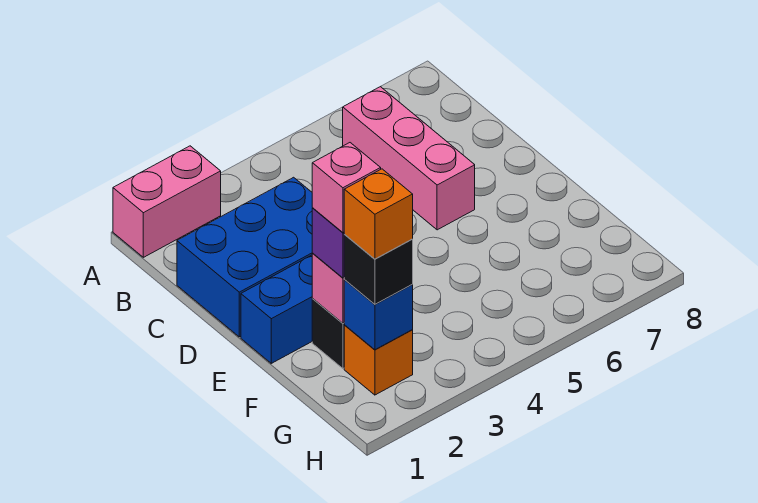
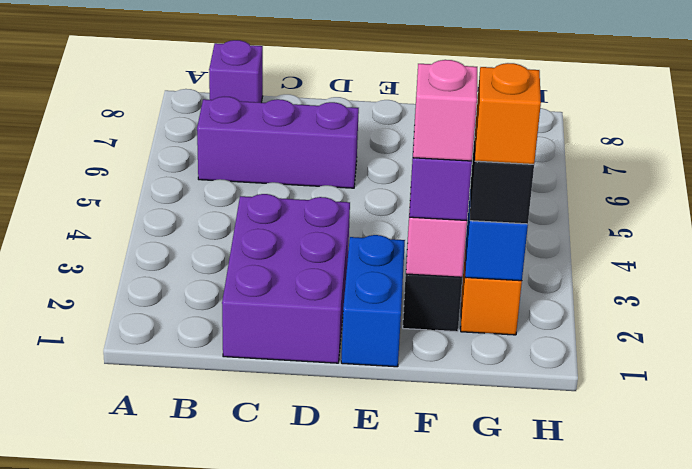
pink brick A1:A2 level 1 -> none
pink brick B6:D6 level 1 -> purple brick B6:D6 level 1
none -> purple brick B8 level 1
blue brick C1:D3 level 1 -> purple brick C1:D3 level 1

